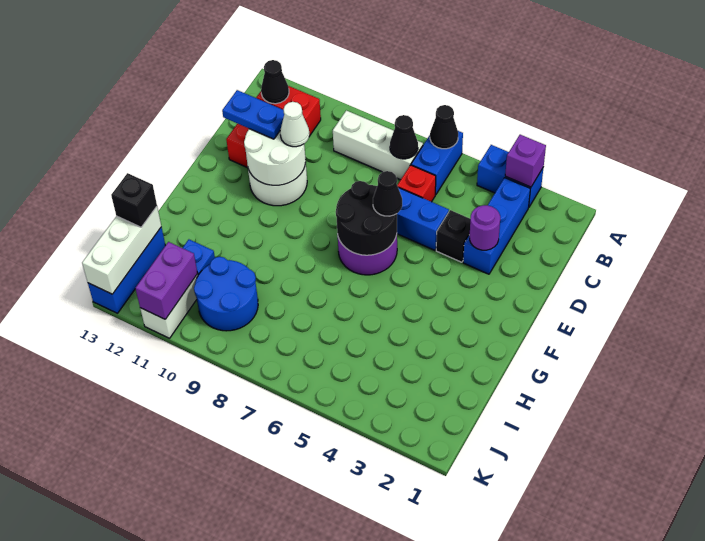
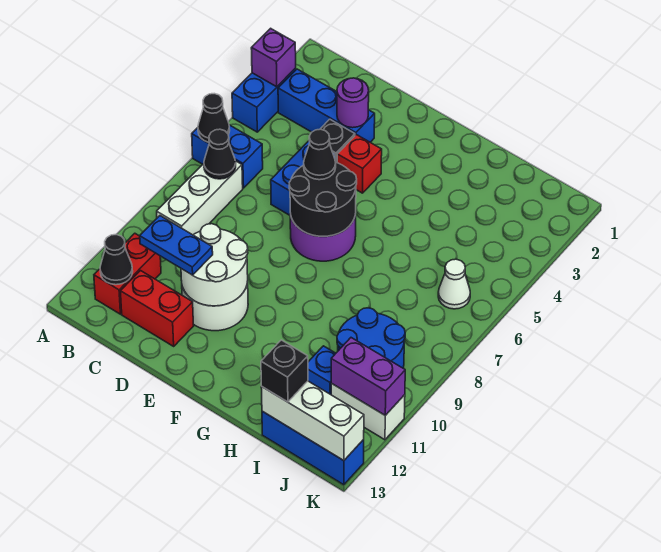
red brick C6 level 1 -> red brick E4 level 1
white cone D10 level 3 -> white cone J6 level 1
blue plate D11:D12 level 3 -> blue plate C11:D11 level 3

